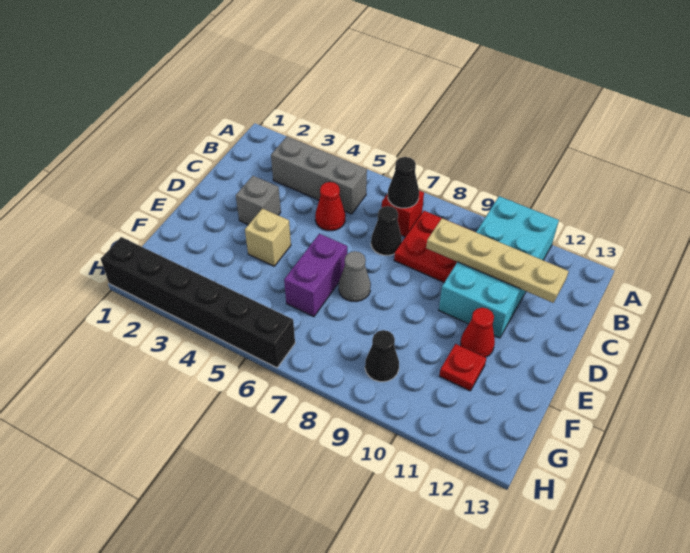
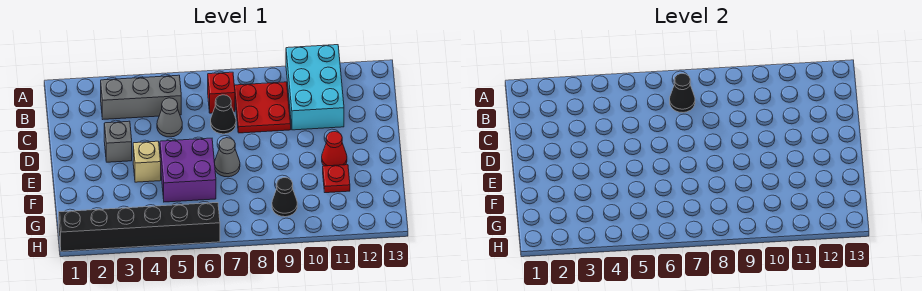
cyan brick A10:D11 level 1 -> cyan brick A10:C11 level 1
red cone C5 level 1 -> grey cone C5 level 1
tan plate C9:C12 level 2 -> none
purple brick E6:F6 level 1 -> purple brick E5:F6 level 1

